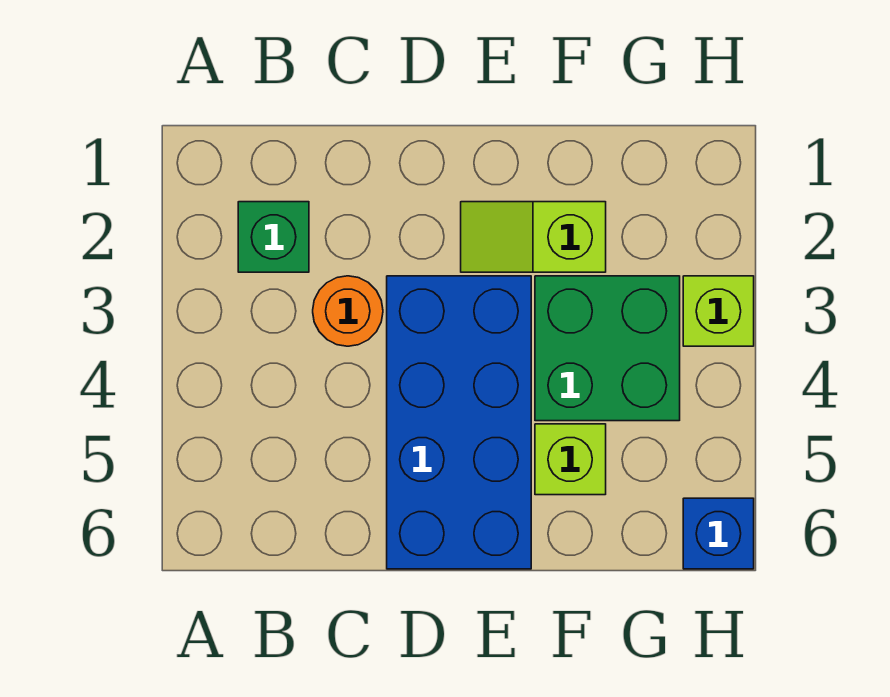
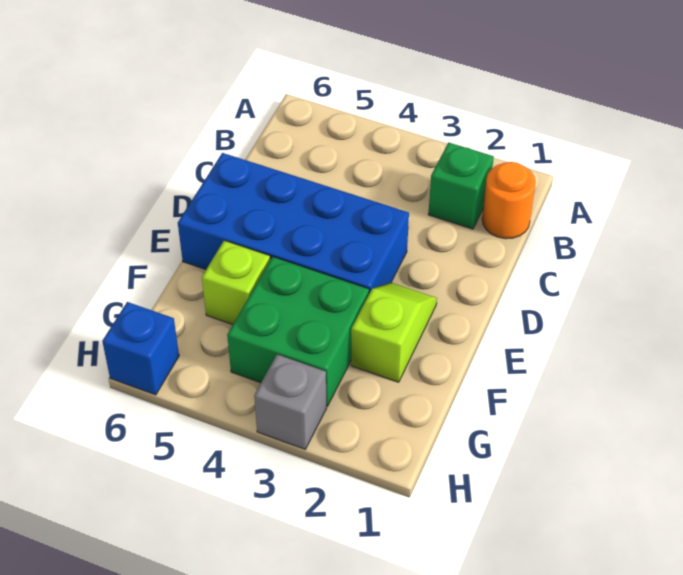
orange round brick C3 level 1 -> orange round brick B1 level 1
lime brick H3 level 1 -> grey brick H3 level 1

